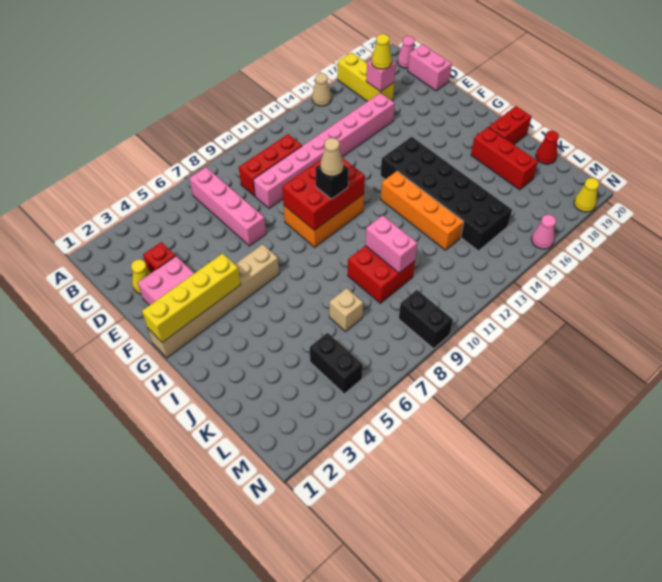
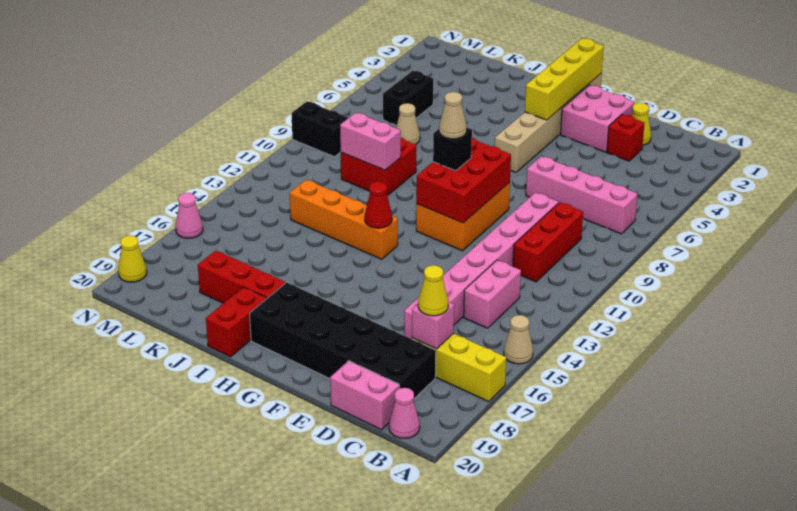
none -> pink brick C13:C14 level 1
black brick G14:L15 level 1 -> black brick C18:H19 level 1
tan brick K7 level 1 -> tan cone K7 level 1
red cone K20 level 1 -> red cone H13 level 2
black brick L5:M5 level 1 -> black brick L5:L6 level 1

